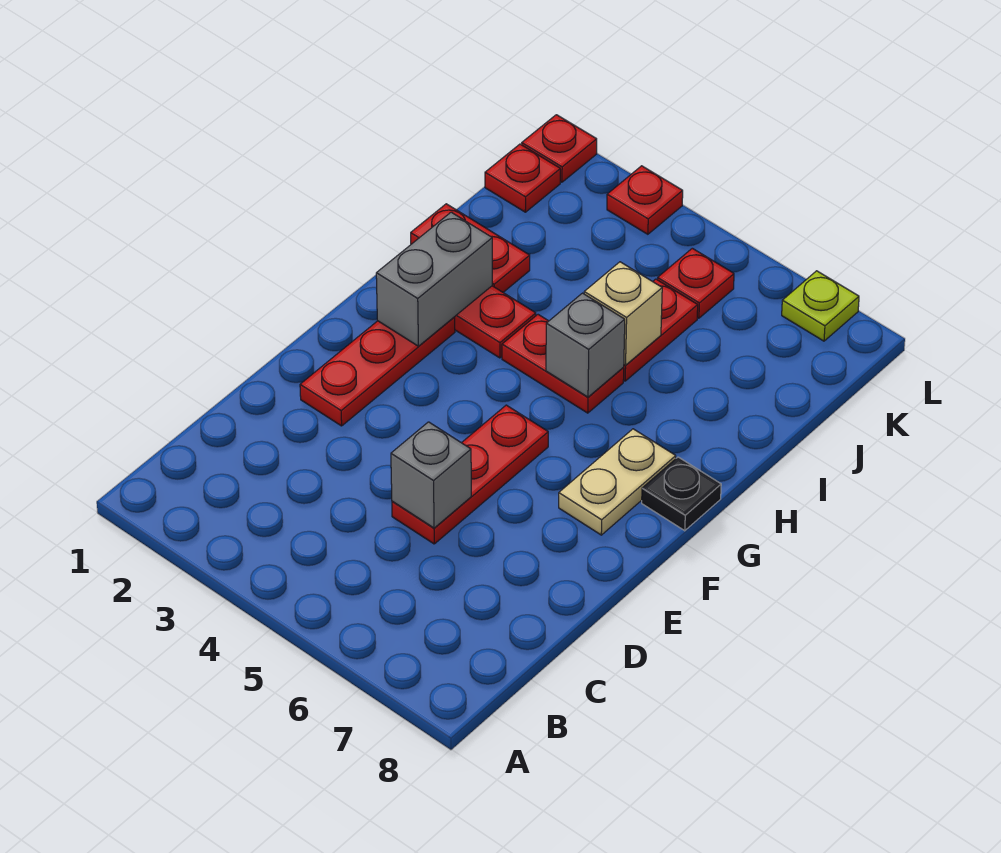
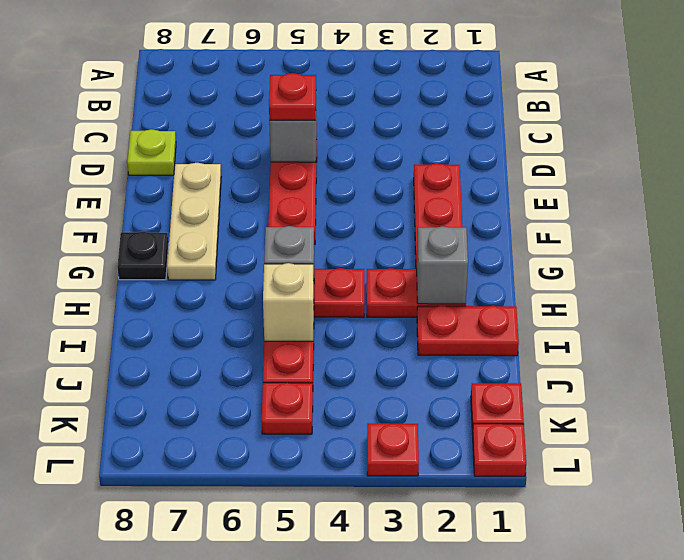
none -> red plate D5 level 3
tan plate F7:G7 level 1 -> tan plate E7:G7 level 1
grey brick G2:H2 level 2 -> grey brick H2 level 2
lime plate L7 level 1 -> lime plate D8 level 1

